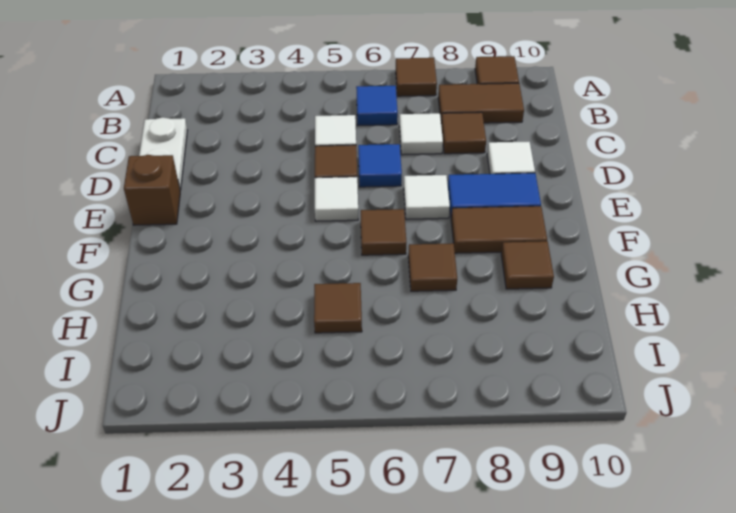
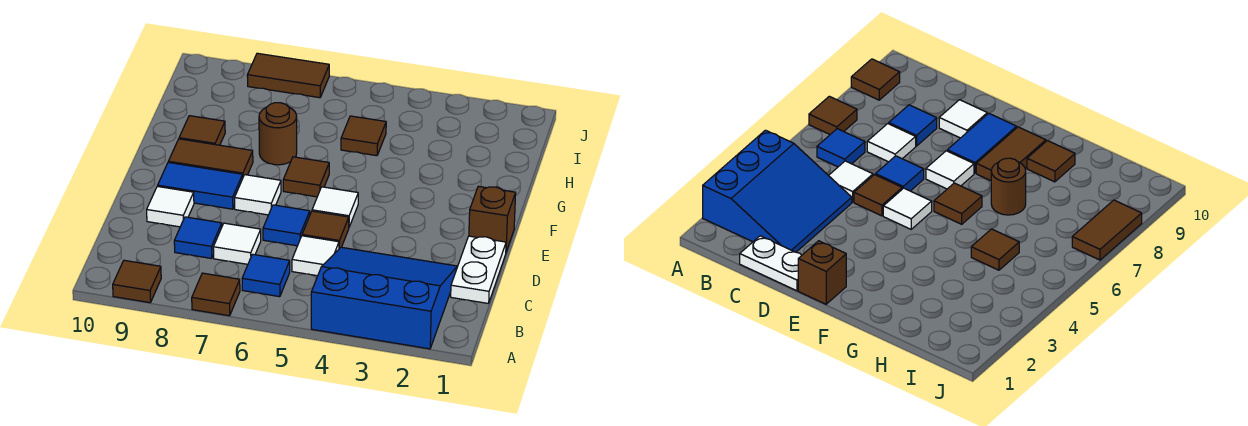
none -> blue slope A2:C4 level 1 top A
brown tile B8:B9 level 1 -> brown tile J7:J8 level 1
brown tile C8 level 1 -> blue tile C8 level 1
brown tile G7 level 1 -> brown round brick G7 level 1

